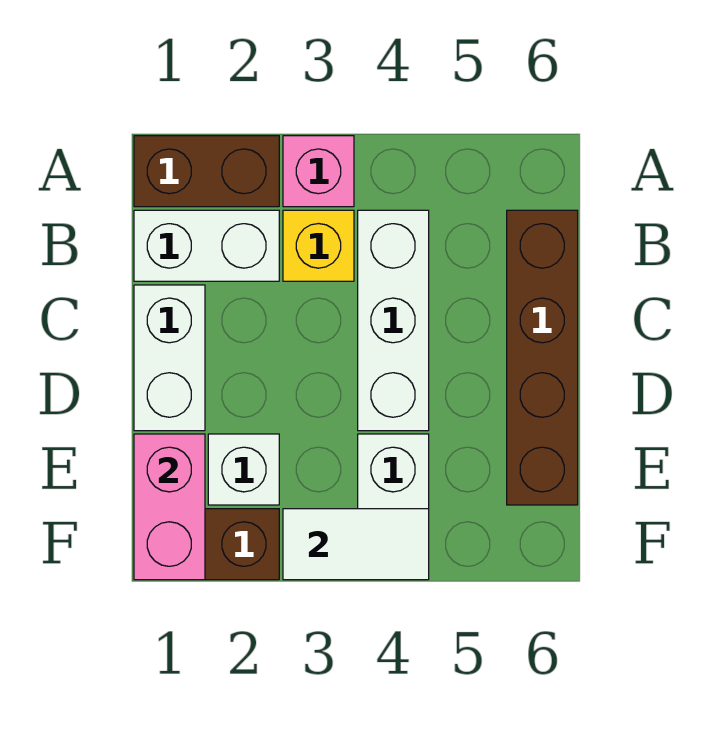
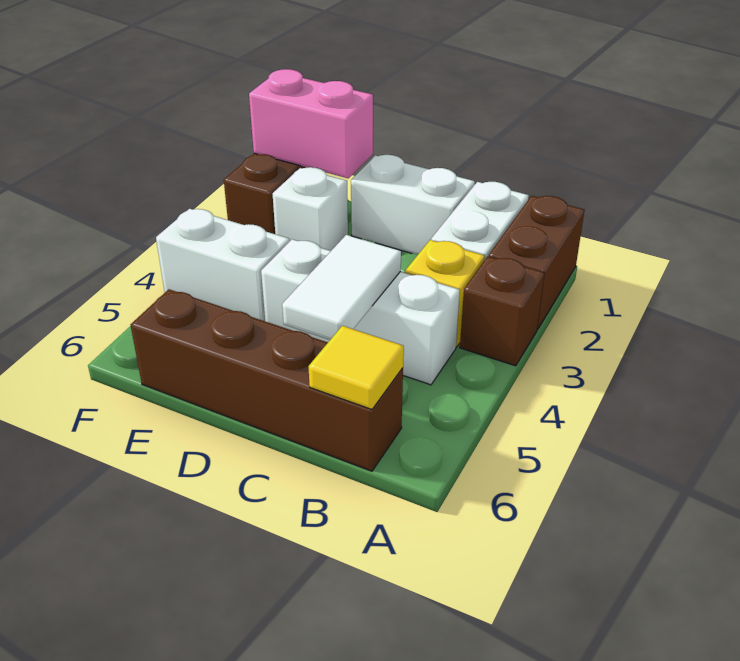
pink brick A3 level 1 -> brown brick A3 level 1
none -> yellow tile B6 level 2
white tile F3:F4 level 2 -> white tile C4:C5 level 2

